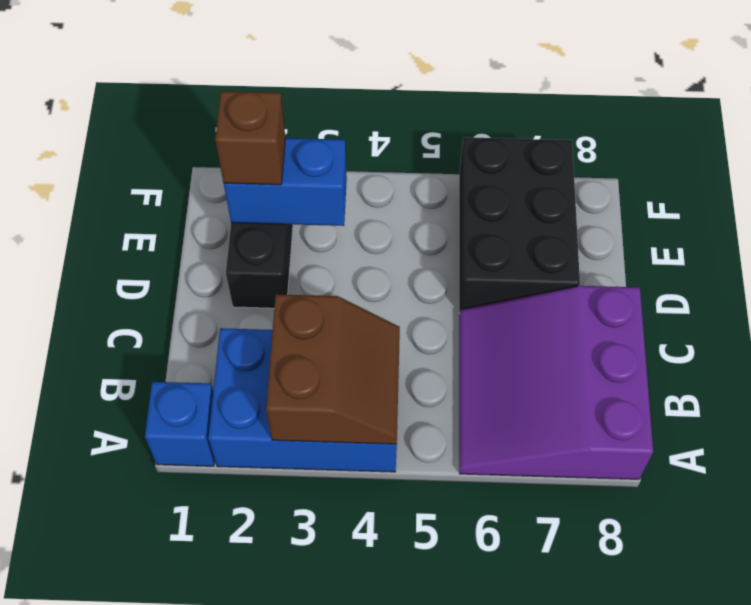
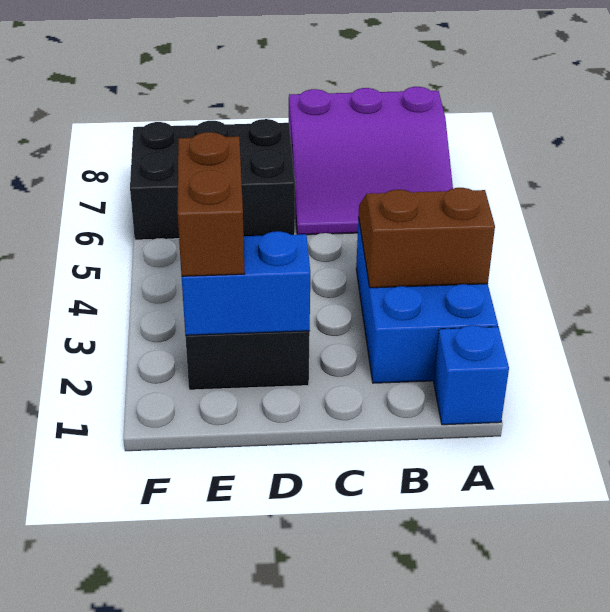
blue brick E2:E3 level 2 -> blue brick D2:E2 level 2
brown brick E2 level 3 -> brown brick E2:E3 level 3

